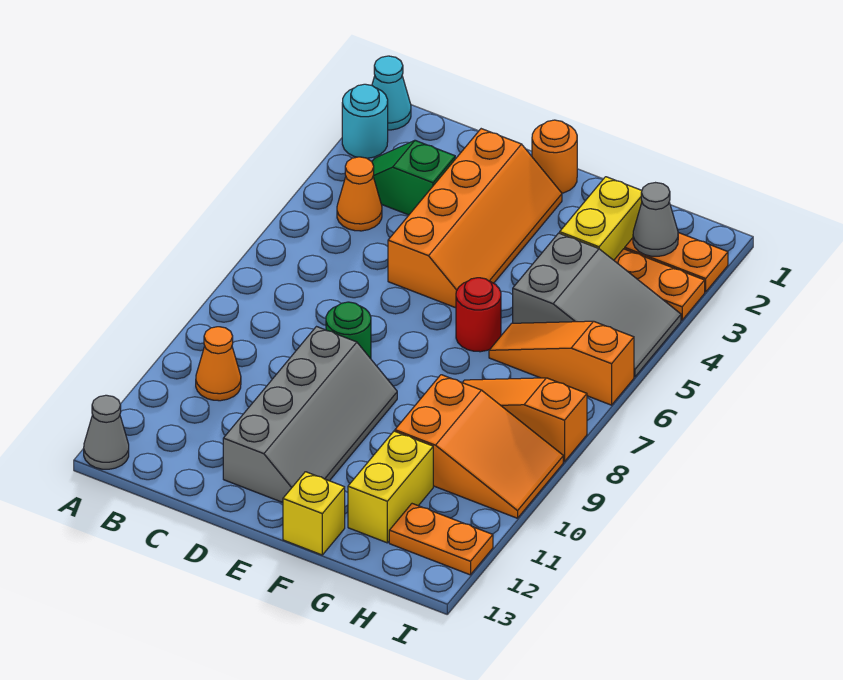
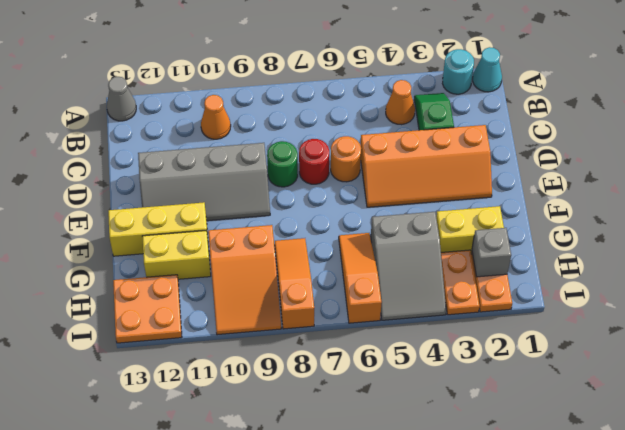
orange round brick E1 level 1 -> orange round brick D6 level 1
red round brick F6 level 1 -> red round brick D7 level 1
yellow brick F13 level 1 -> yellow brick F11:F13 level 1
grey cone H2 level 2 -> grey brick H2 level 2
orange plate H12:I12 level 1 -> orange plate H12:I13 level 1

